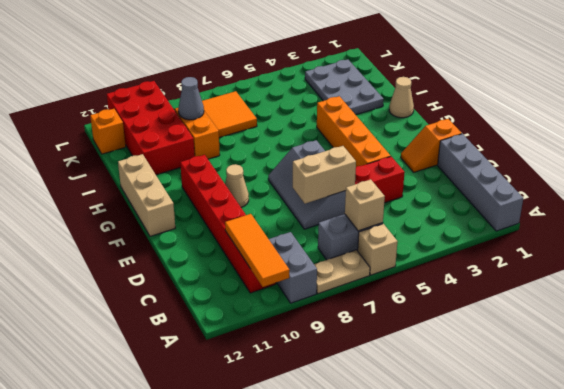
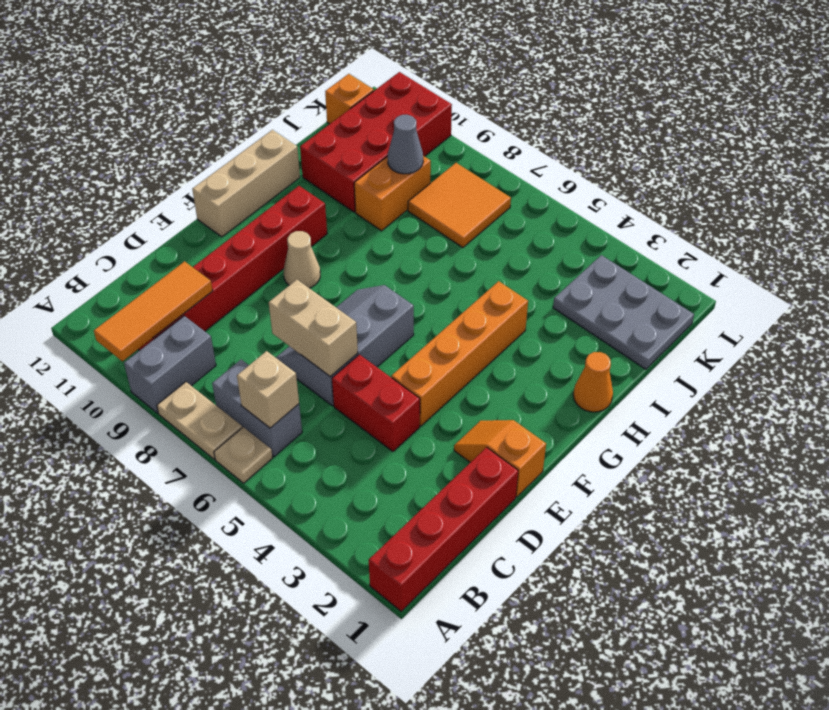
grey brick A1:D1 level 1 -> red brick A1:D1 level 1
tan brick A6 level 1 -> tan plate A6 level 1
tan cone H1 level 1 -> orange cone H1 level 1
grey plate I2:K3 level 1 -> grey plate J1:K3 level 1

